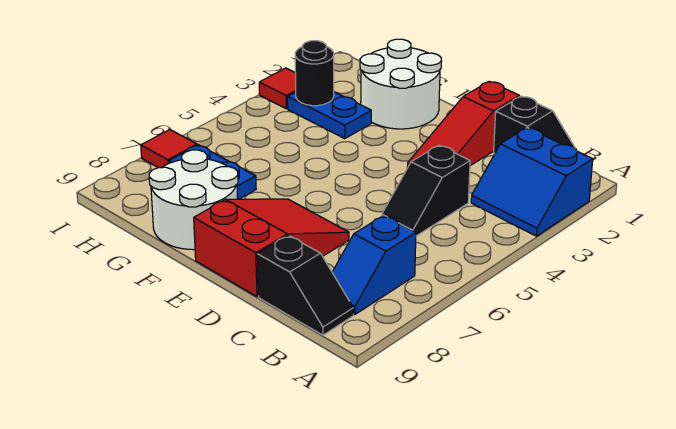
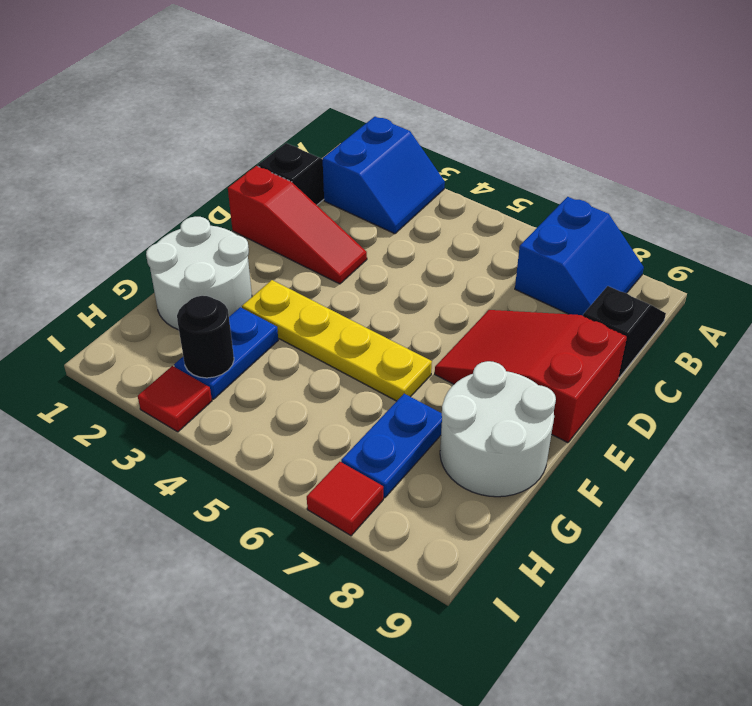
blue slope B7:B8 level 1 top 7 -> blue slope A7:B8 level 1 top 7
black slope C4:C5 level 1 top 4 -> none
none -> yellow plate F3:F6 level 1

